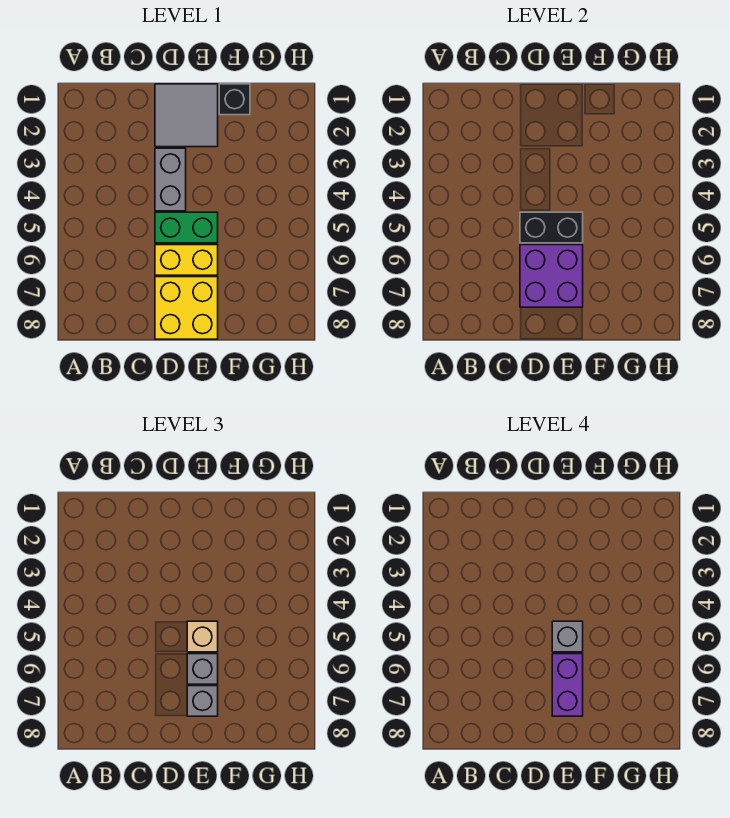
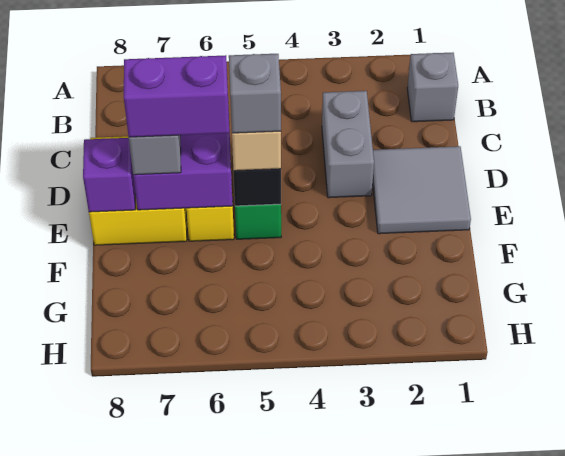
grey brick D3:D4 level 1 -> grey brick C3:D3 level 1
grey brick E6 level 3 -> grey brick B1 level 1
none -> purple brick E8 level 2
black brick F1 level 1 -> none

